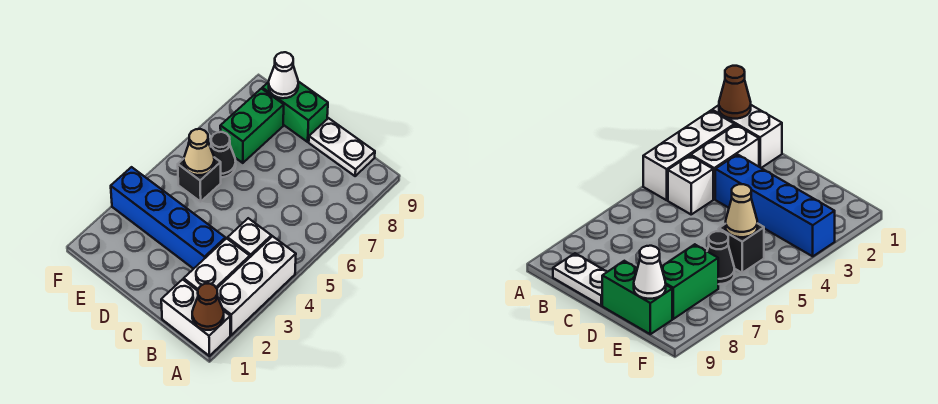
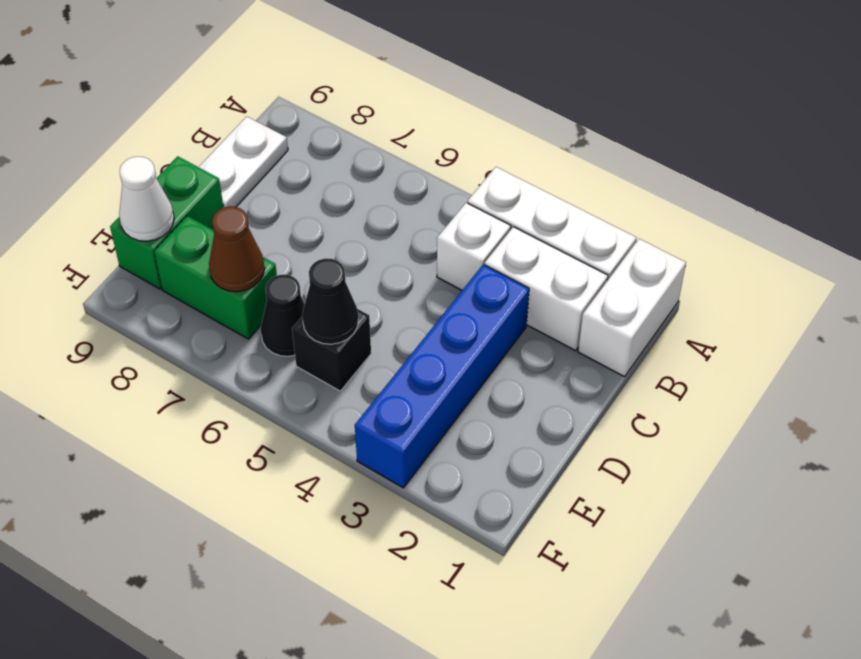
brown cone A1 level 2 -> brown cone E7 level 2
tan cone E5 level 2 -> black cone E5 level 2

